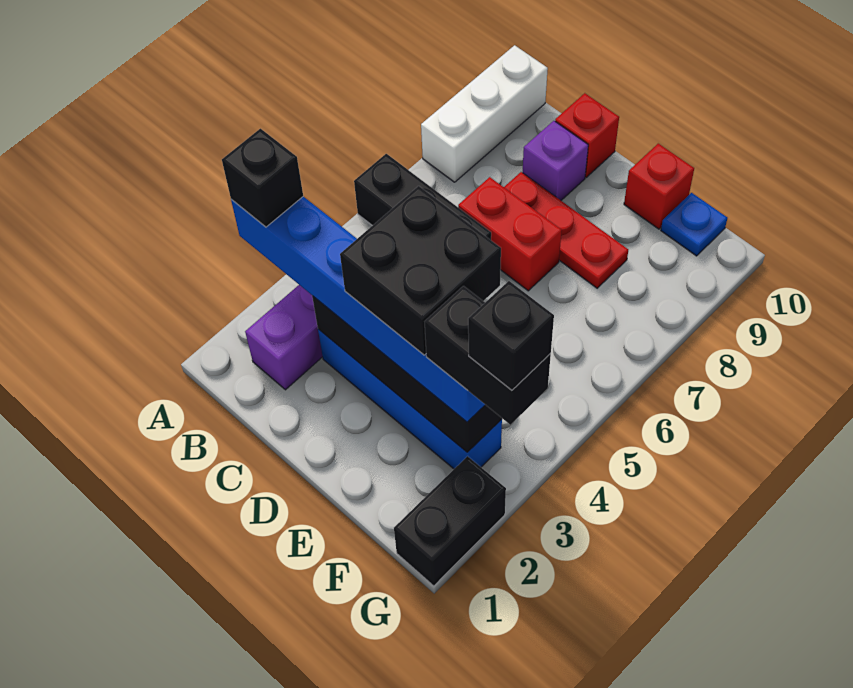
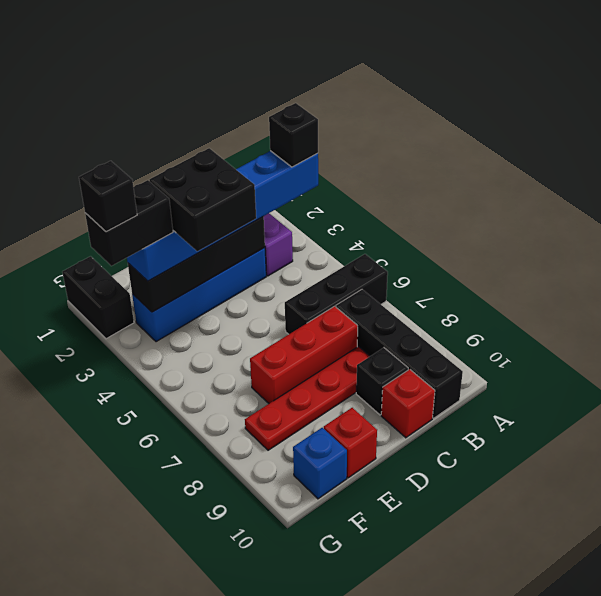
white brick A8:A10 level 1 -> none
none -> black brick B7:B10 level 1
red brick C7:D7 level 1 -> red brick C7:E7 level 1
red plate C8:E8 level 1 -> red plate C8:F8 level 1
purple brick C9 level 1 -> black brick C9 level 1
blue plate F10 level 1 -> blue brick F10 level 1

